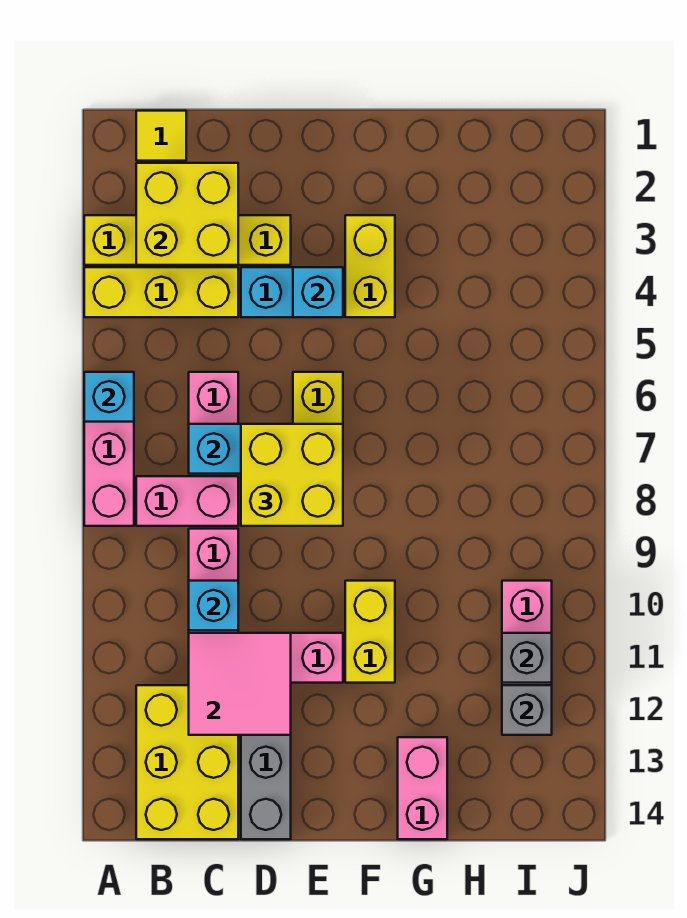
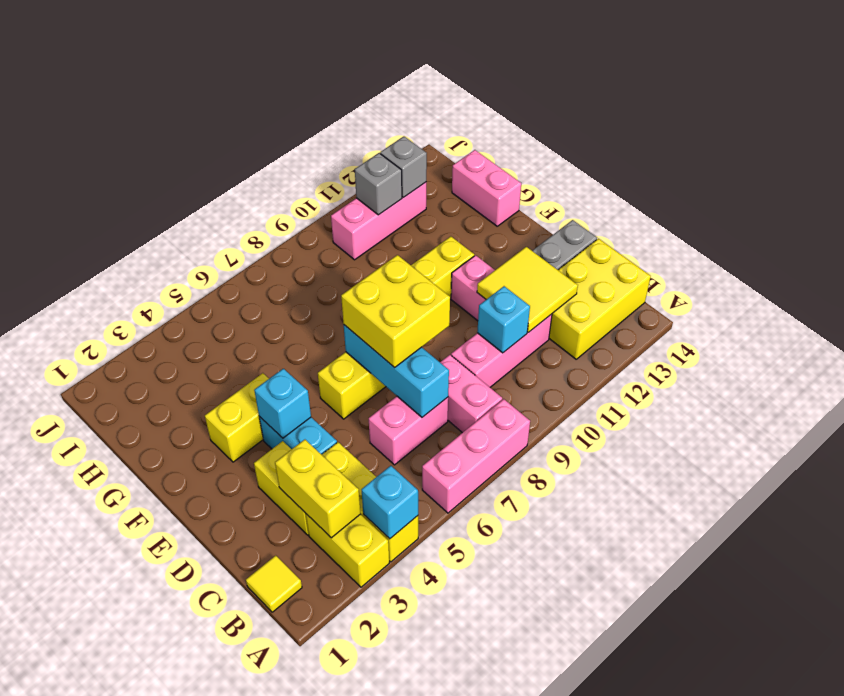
cyan brick A6 level 2 -> cyan brick A4 level 2
yellow brick B2:C3 level 2 -> yellow brick B3:C3 level 2
pink tile C11:D12 level 2 -> yellow tile C11:D12 level 2
pink brick G13:G14 level 1 -> pink brick G14:H14 level 1

